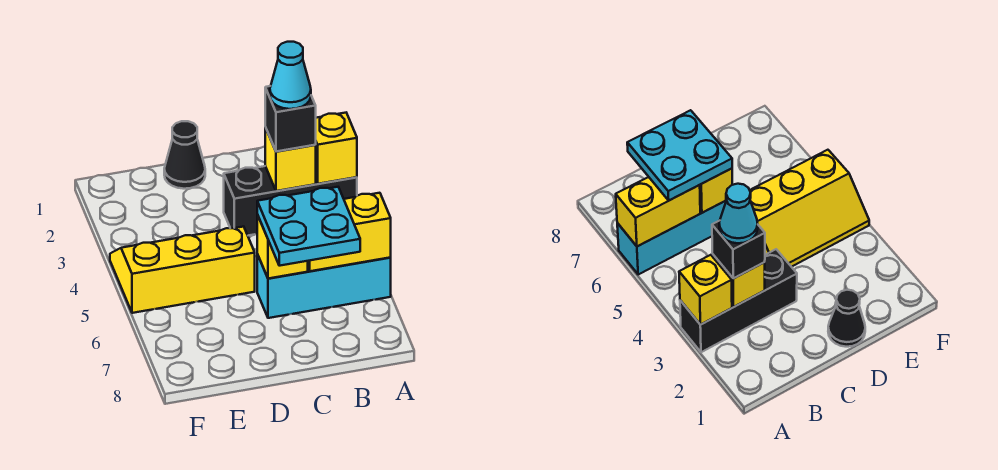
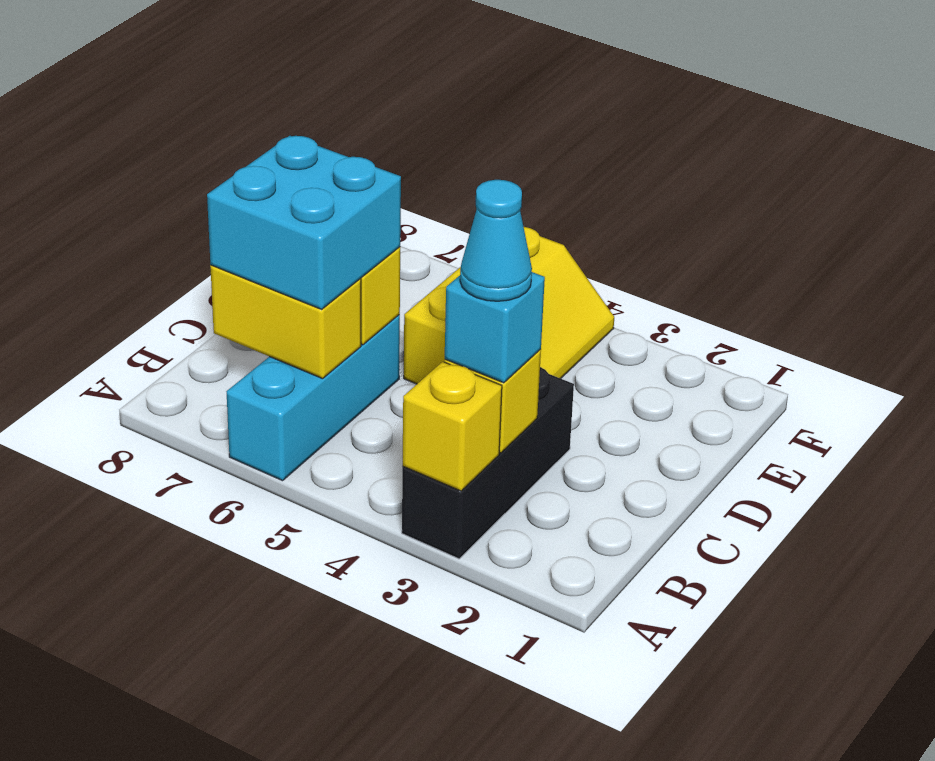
yellow brick A6:B6 level 2 -> yellow brick B6:B7 level 2
black brick B3 level 3 -> cyan brick B3 level 3
cyan plate B6:C7 level 3 -> cyan brick B6:C7 level 3
black cone D1 level 1 -> none

